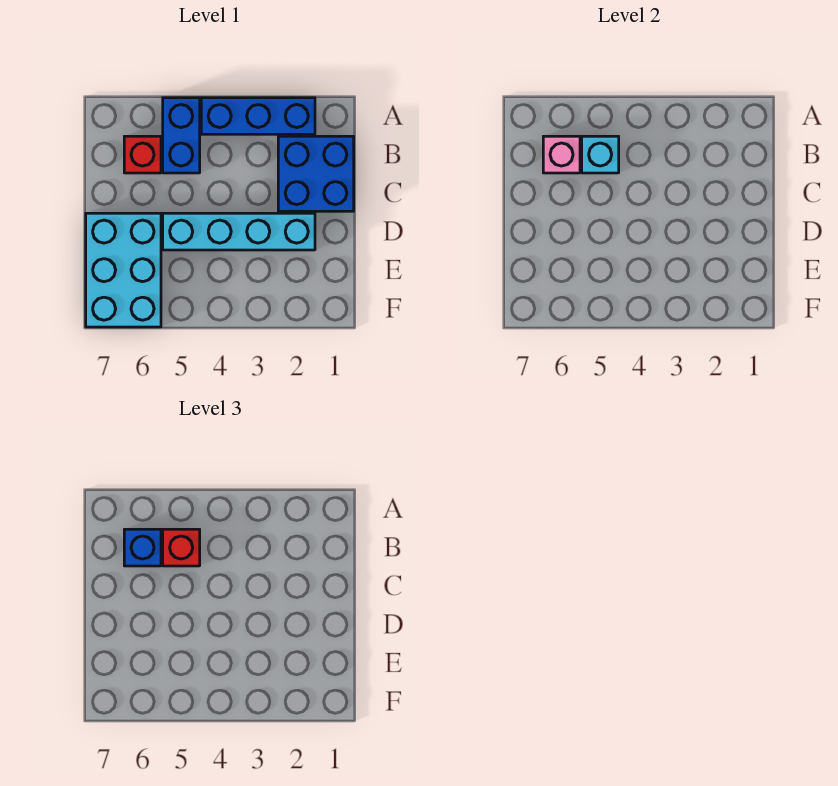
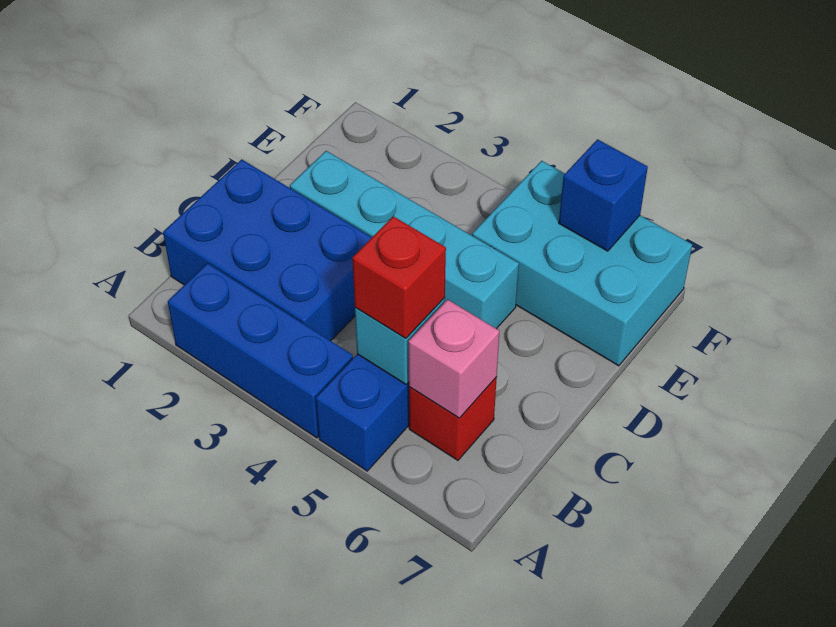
blue brick B1:C2 level 1 -> blue brick B1:C3 level 1
blue brick B6 level 3 -> blue brick F6 level 2
cyan brick D6:F7 level 1 -> cyan brick E5:F7 level 1

